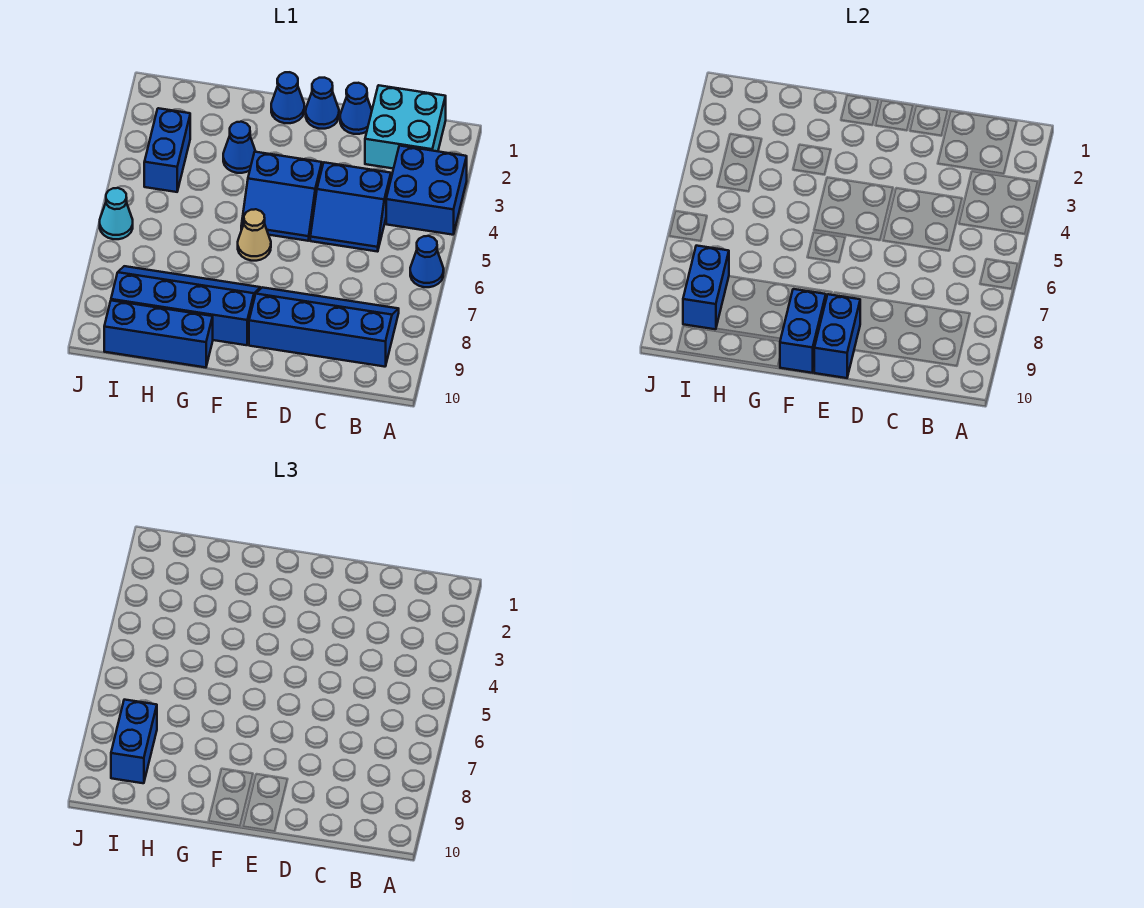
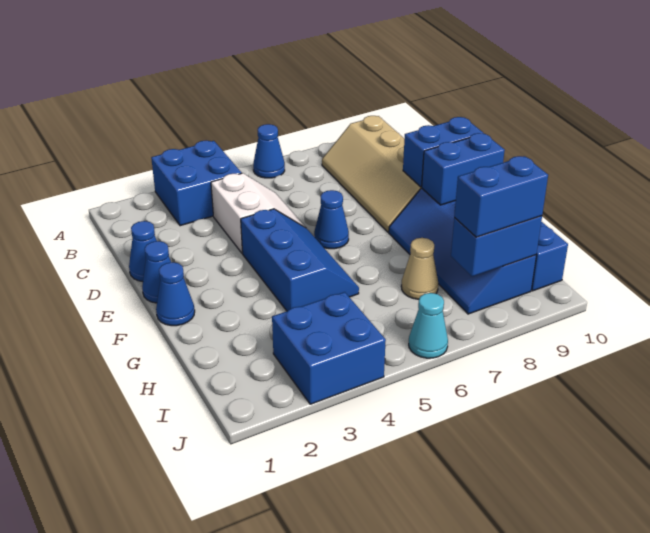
cyan brick B1:C2 level 1 -> none
blue slope B8:E9 level 1 top 9 -> tan slope B8:E9 level 1 top 9
blue slope C4:D5 level 1 top 4 -> white slope C4:D5 level 1 top 4
blue slope E4:F5 level 1 top 4 -> blue slope E4:G5 level 1 top 4
tan cone F6 level 1 -> tan cone H7 level 1
blue cone G3 level 1 -> blue cone E6 level 1
blue brick I3:I4 level 1 -> blue brick I3:J4 level 1

